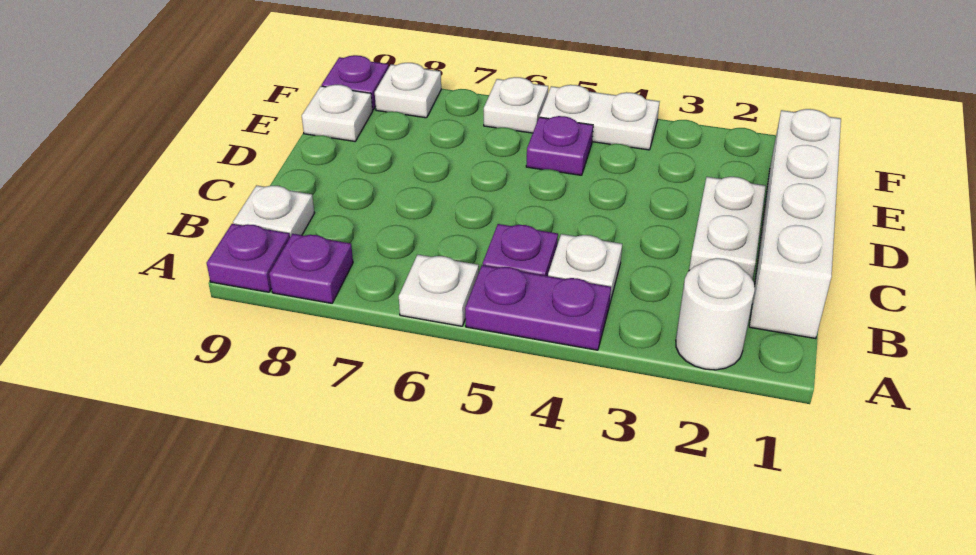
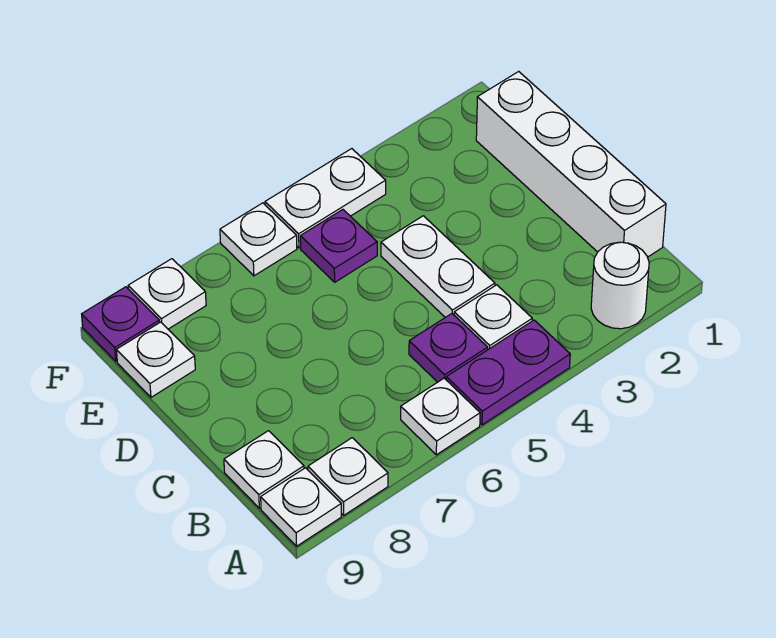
purple plate A8 level 1 -> white plate A8 level 1
purple plate A9 level 1 -> white plate A9 level 1
white plate C2:D2 level 1 -> white plate C4:D4 level 1

